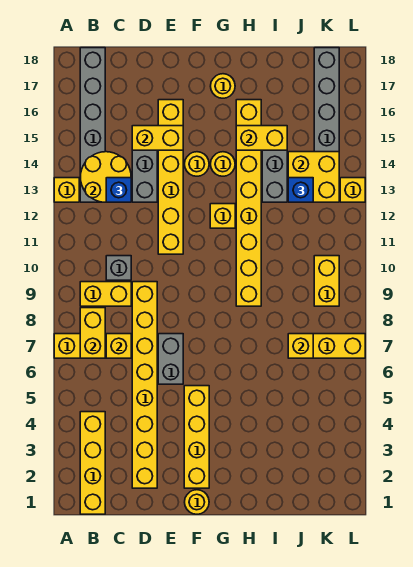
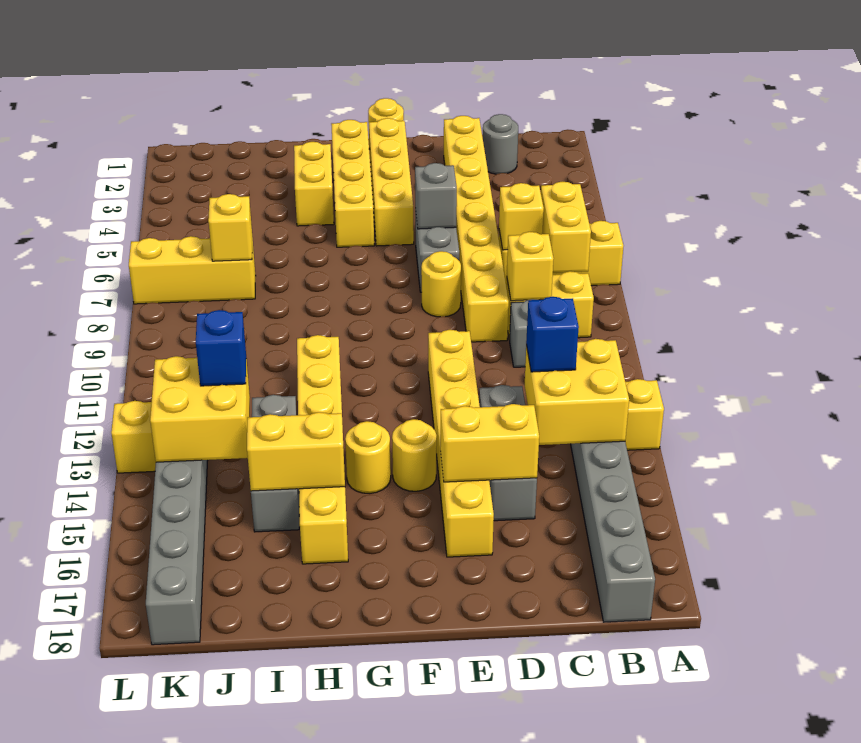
yellow brick B1:B4 level 1 -> yellow brick G2:G5 level 1
yellow round brick B13:C14 level 2 -> yellow brick B13:C14 level 2
none -> grey round brick C2 level 1
none -> grey brick E6 level 2
yellow brick G12 level 1 -> yellow brick C9 level 2
yellow round brick G17 level 1 -> yellow round brick E8 level 1
yellow brick H9:H16 level 1 -> yellow brick H11:H16 level 1
yellow brick K9:K10 level 1 -> yellow brick H3:H4 level 1

